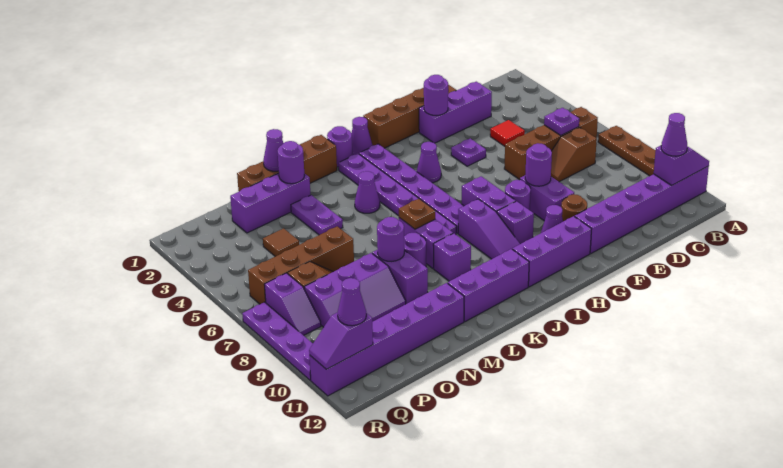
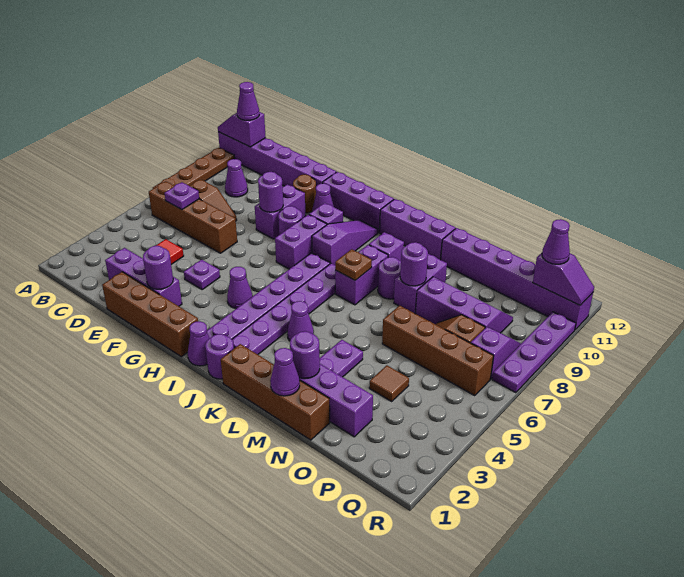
none -> purple cone C9 level 1

